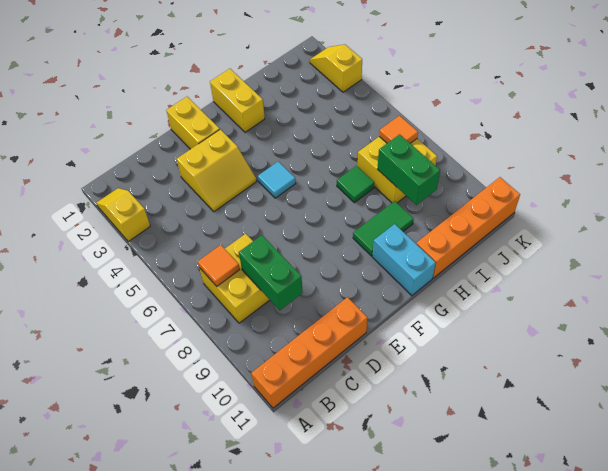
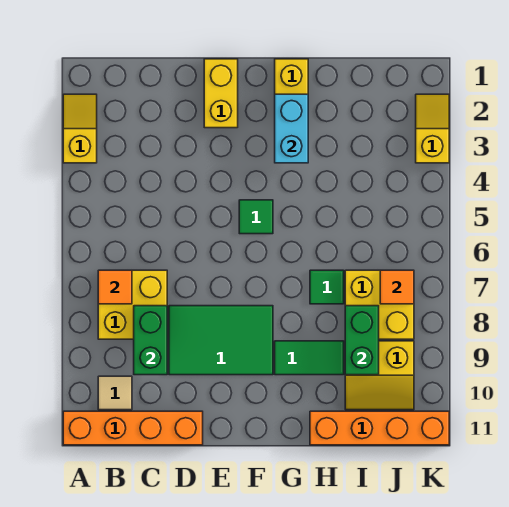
none -> tan tile B10 level 1
yellow slope D3:E4 level 1 top 3 -> yellow slope I9:J10 level 1 top 9
none -> green tile D8:F9 level 1
cyan tile F5 level 1 -> green tile F5 level 1
cyan brick G10:G11 level 1 -> cyan brick G2:G3 level 2

